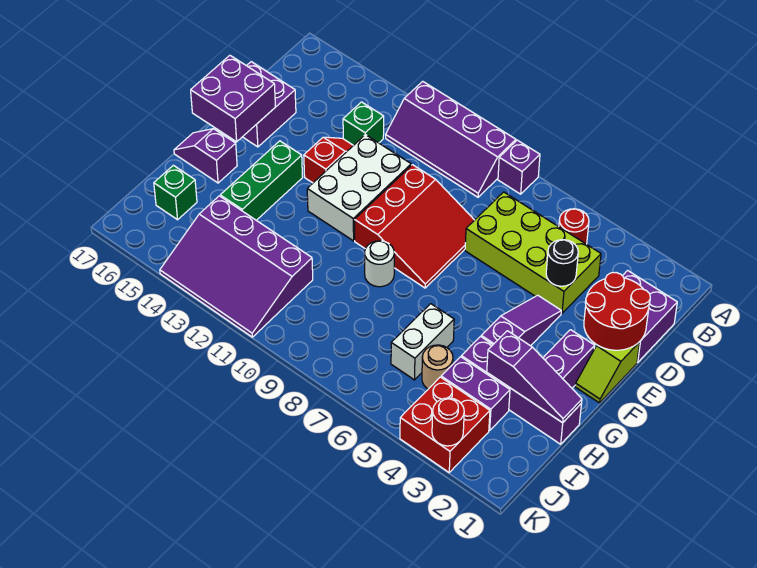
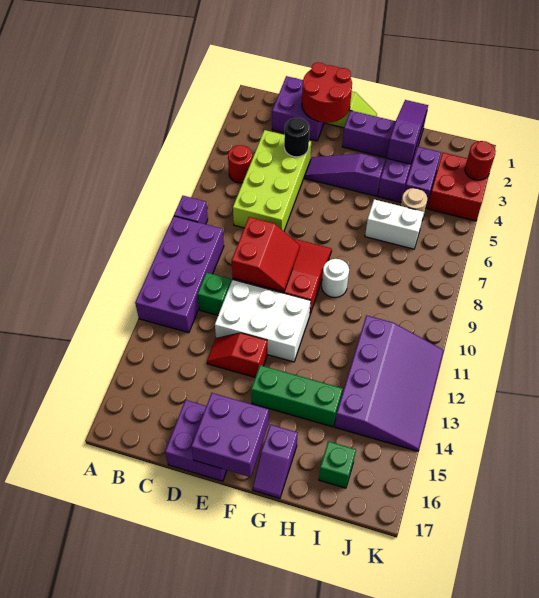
purple slope A9:B12 level 1 top A -> purple brick A9:B12 level 1
green brick C13 level 1 -> green brick C11 level 1
none -> red slope D9:E10 level 2 top D

